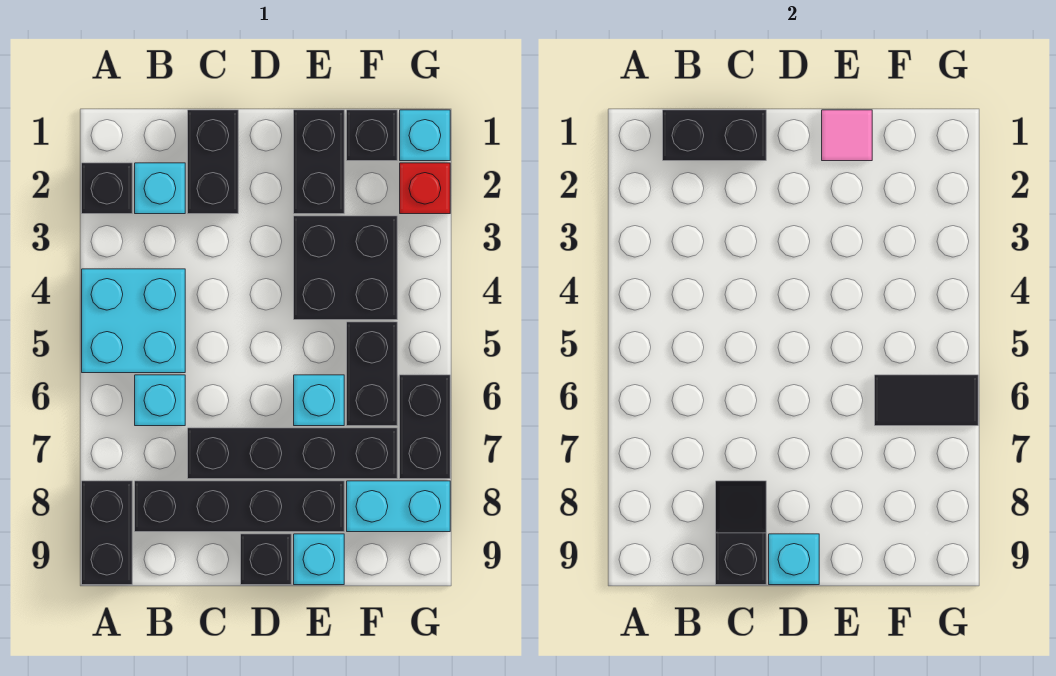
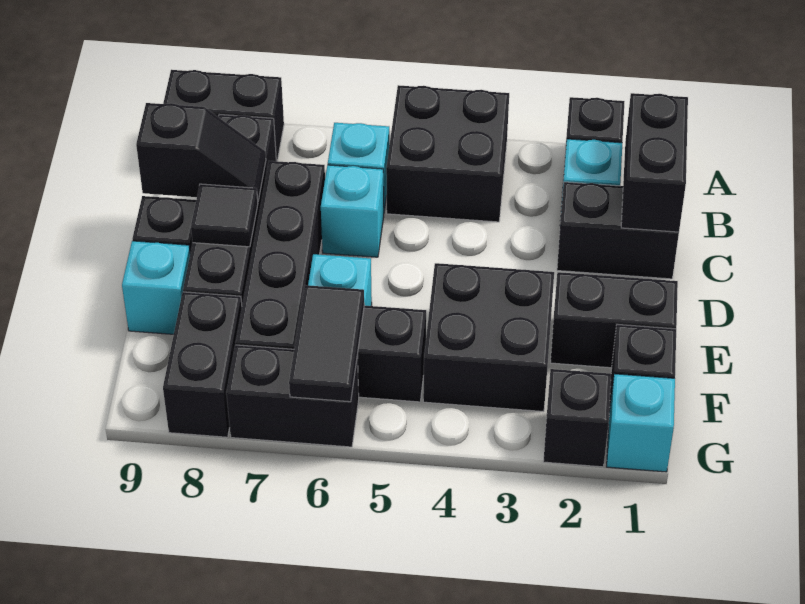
cyan brick A4:B5 level 1 -> black brick A4:B5 level 1
none -> black tile D8 level 2
cyan brick D9 level 2 -> cyan brick C6 level 1
pink tile E1 level 2 -> none
cyan brick F8:G8 level 1 -> black brick F8:G8 level 1
red brick G2 level 1 -> black brick G2 level 1

